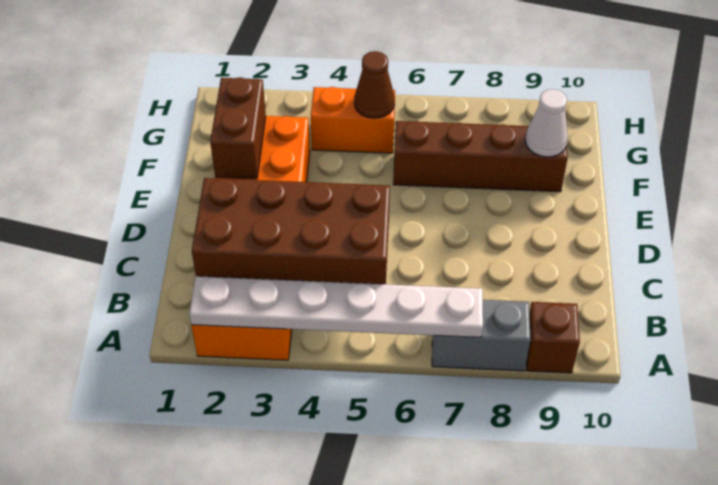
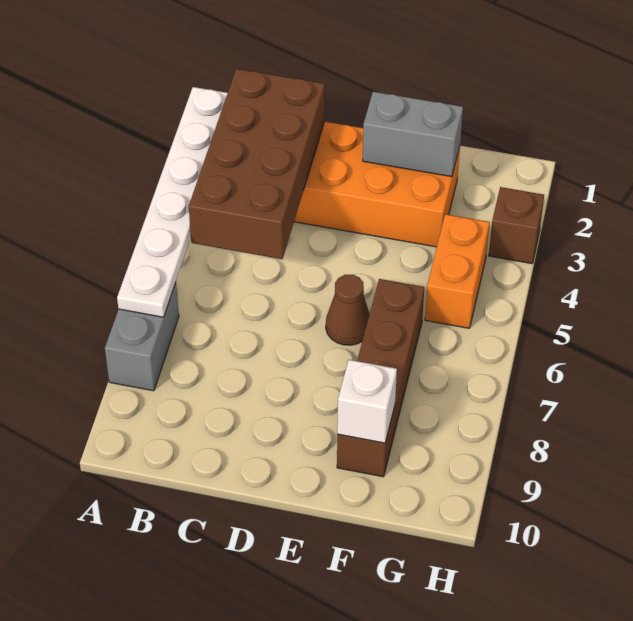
brown brick A9 level 1 -> brown brick H3 level 1
brown brick E2:F2 level 2 -> grey brick E2:F2 level 2
white cone F9 level 2 -> white brick F9 level 2
brown cone G5 level 2 -> brown cone E6 level 1

